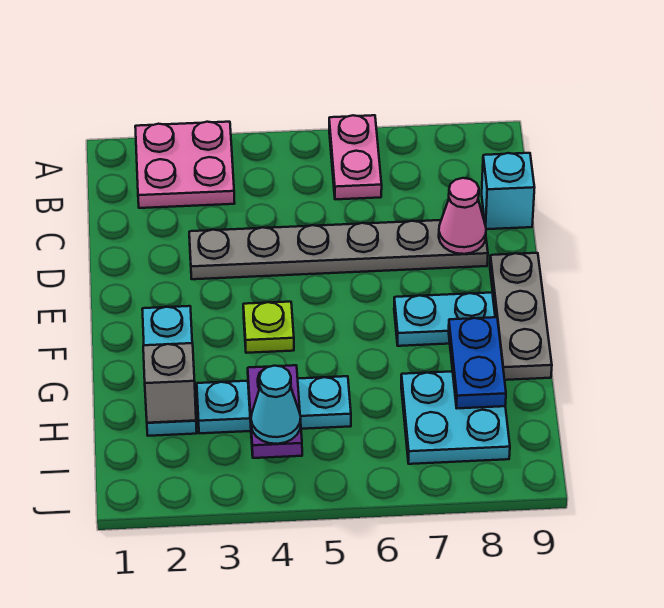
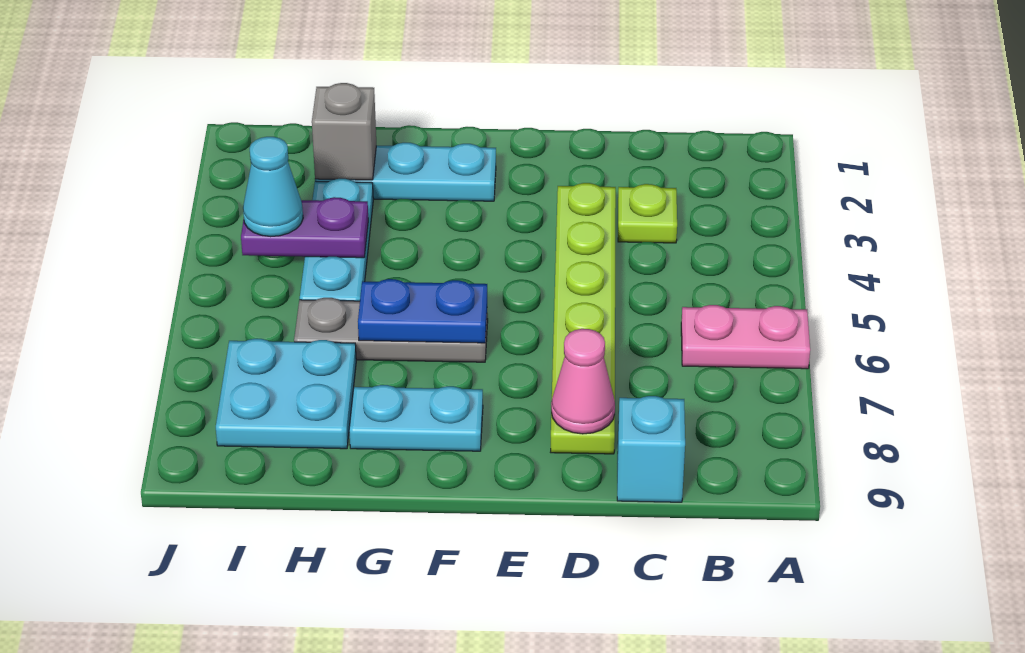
pink plate A2:B3 level 1 -> none
grey plate D3:D8 level 1 -> lime plate D3:D8 level 1
grey plate E9:G9 level 1 -> grey plate F6:H6 level 1
lime plate F4 level 1 -> lime plate C3 level 1
cyan plate F7:F8 level 1 -> cyan plate F8:G8 level 1
blue plate G8:H8 level 2 -> blue plate F6:G6 level 2

